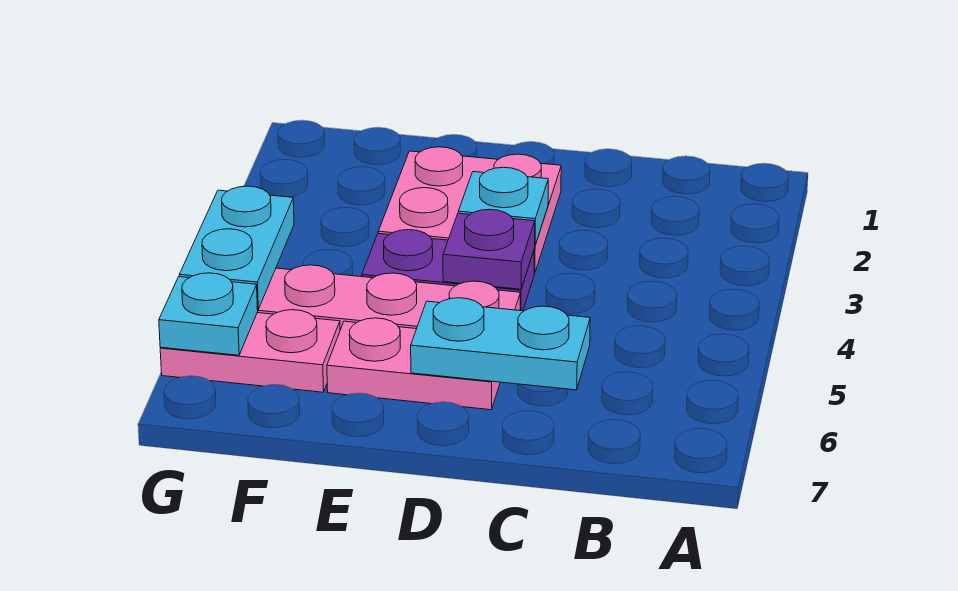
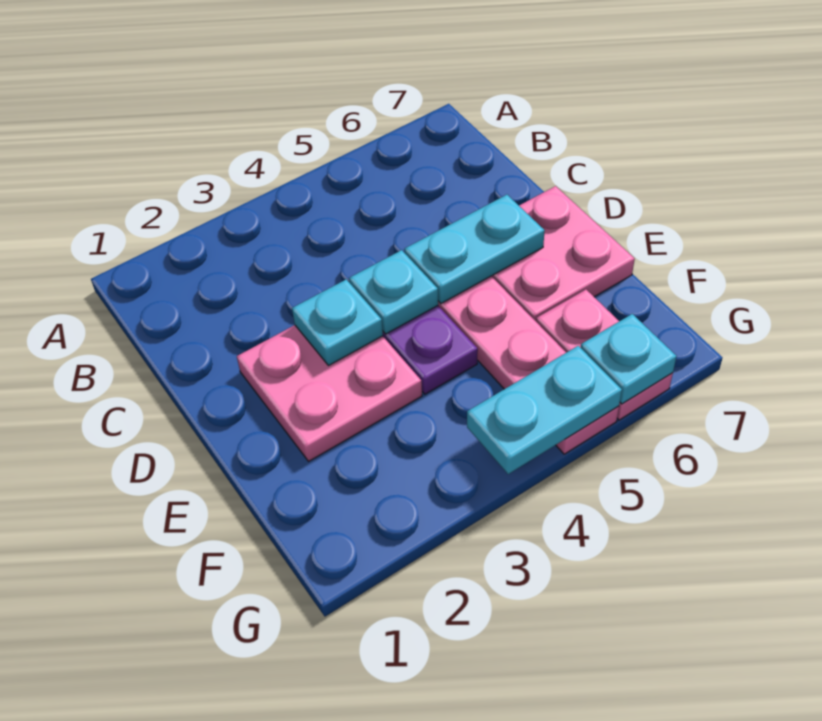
cyan plate C6:D6 level 2 -> cyan plate D5:D6 level 2
purple plate D4 level 2 -> cyan plate D4 level 2
pink plate D6:E6 level 1 -> pink plate D6:E7 level 1

